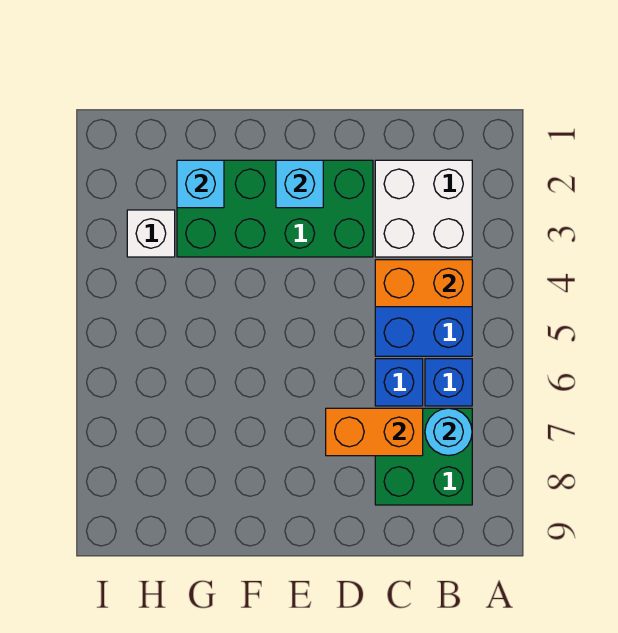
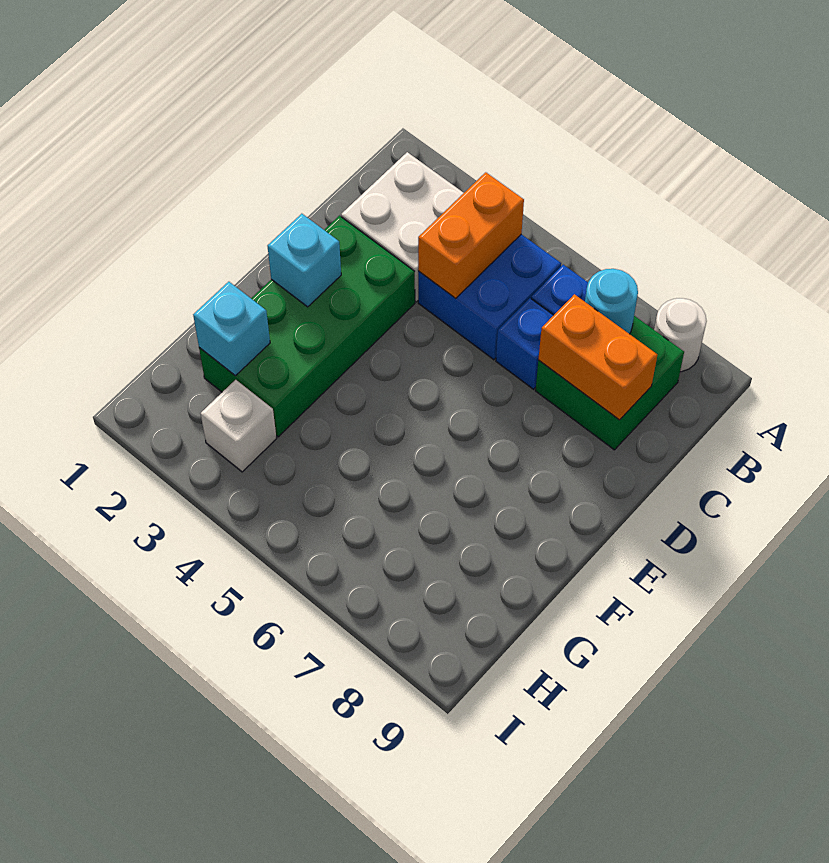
none -> white round brick A8 level 1
orange brick C7:D7 level 2 -> orange brick C7:C8 level 2

